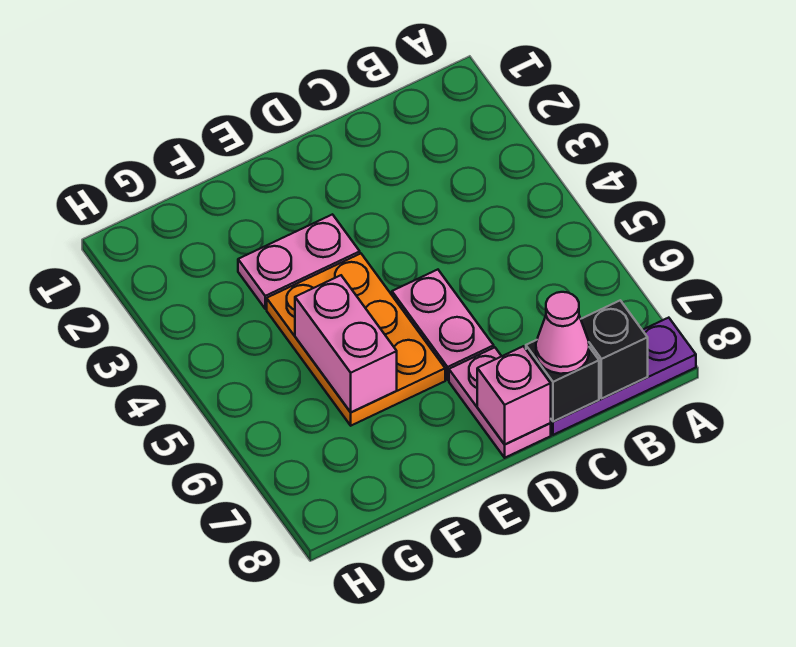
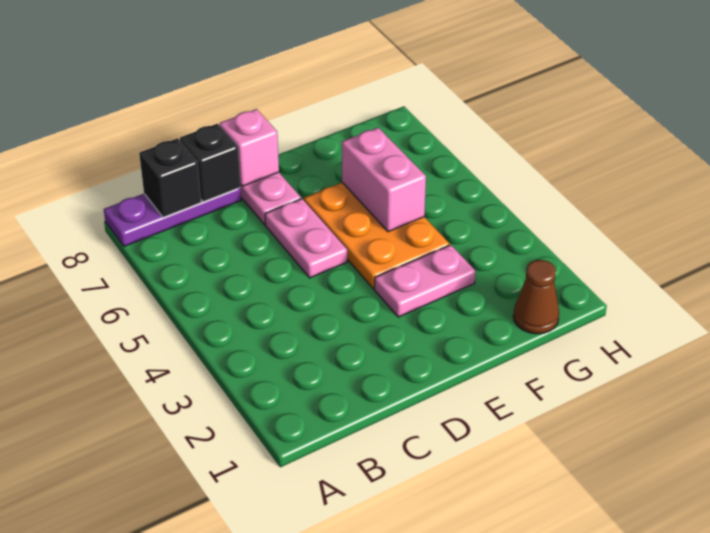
pink cone C8 level 3 -> none
none -> brown cone G1 level 1

